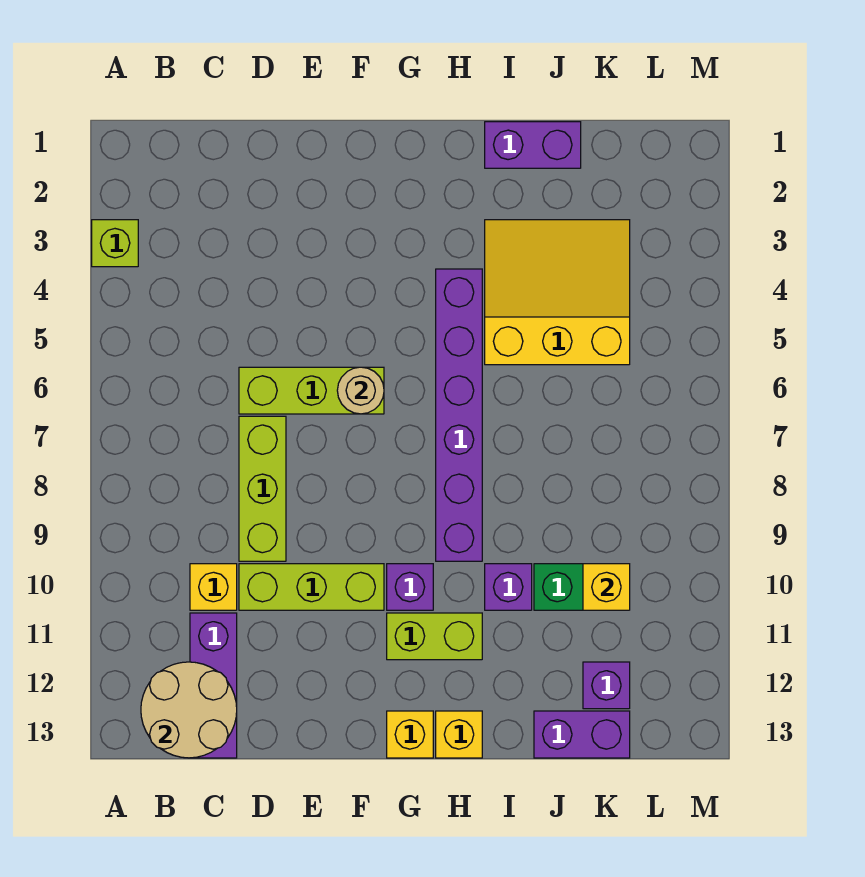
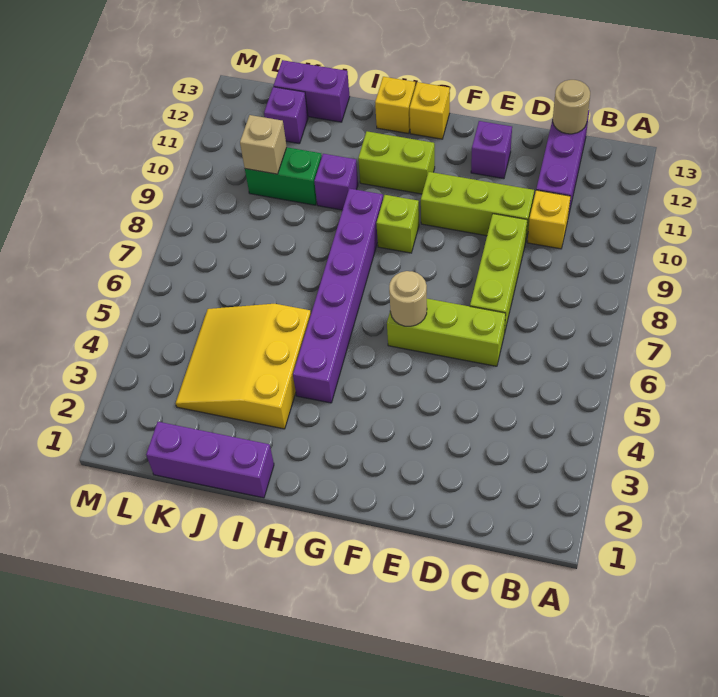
lime brick A3 level 1 -> lime brick G9 level 1
tan round brick B12:C13 level 2 -> tan round brick C13 level 2
purple brick G10 level 1 -> purple brick E12 level 1
purple brick I1:J1 level 1 -> purple brick I1:K1 level 1
yellow slope I3:K5 level 1 top 5 -> yellow slope I3:K5 level 1 top I
yellow brick K10 level 2 -> tan brick K10 level 2

